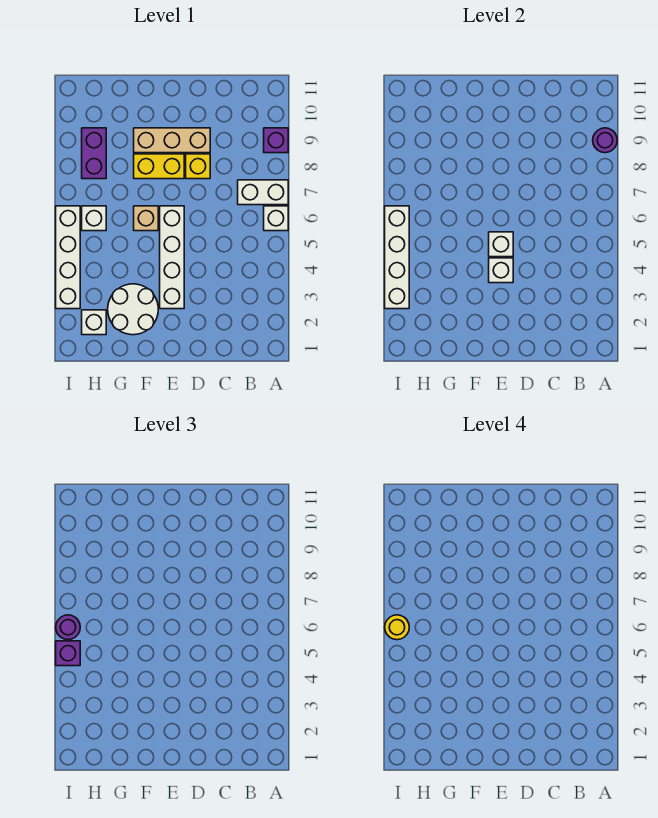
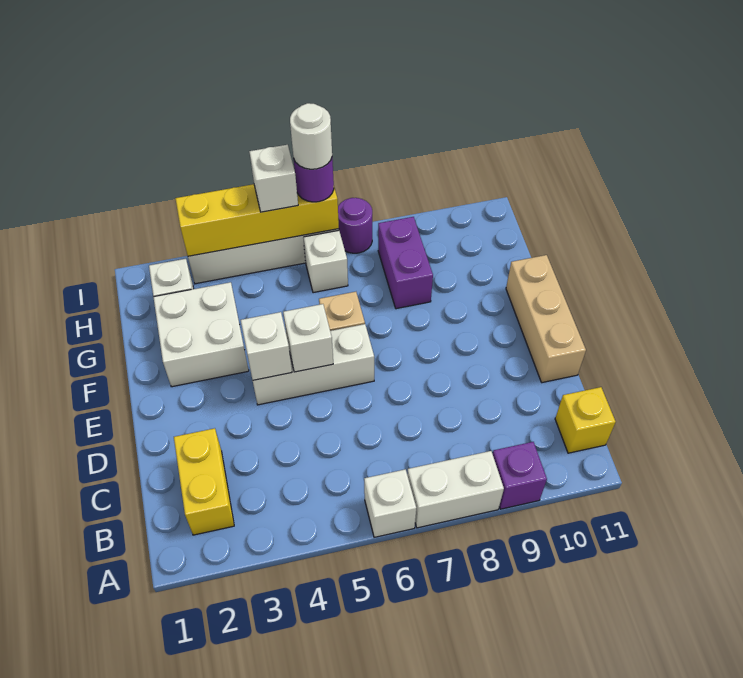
white brick A7:B7 level 1 -> white brick A7:A8 level 1
purple round brick A9 level 2 -> purple round brick I7 level 1
yellow brick D8 level 1 -> yellow brick B11 level 1
tan brick D9:F9 level 1 -> tan brick D11:F11 level 1
white brick E3:E6 level 1 -> white brick E4:E6 level 1
yellow brick E8:F8 level 1 -> yellow brick B2:C2 level 1
white round brick F2:G3 level 1 -> white brick F2:G3 level 1
purple brick H8:H9 level 1 -> purple brick G8:H8 level 1
white brick I3:I6 level 2 -> yellow brick I3:I6 level 2
purple brick I5 level 3 -> white brick I5 level 3
yellow round brick I6 level 4 -> white round brick I6 level 4

